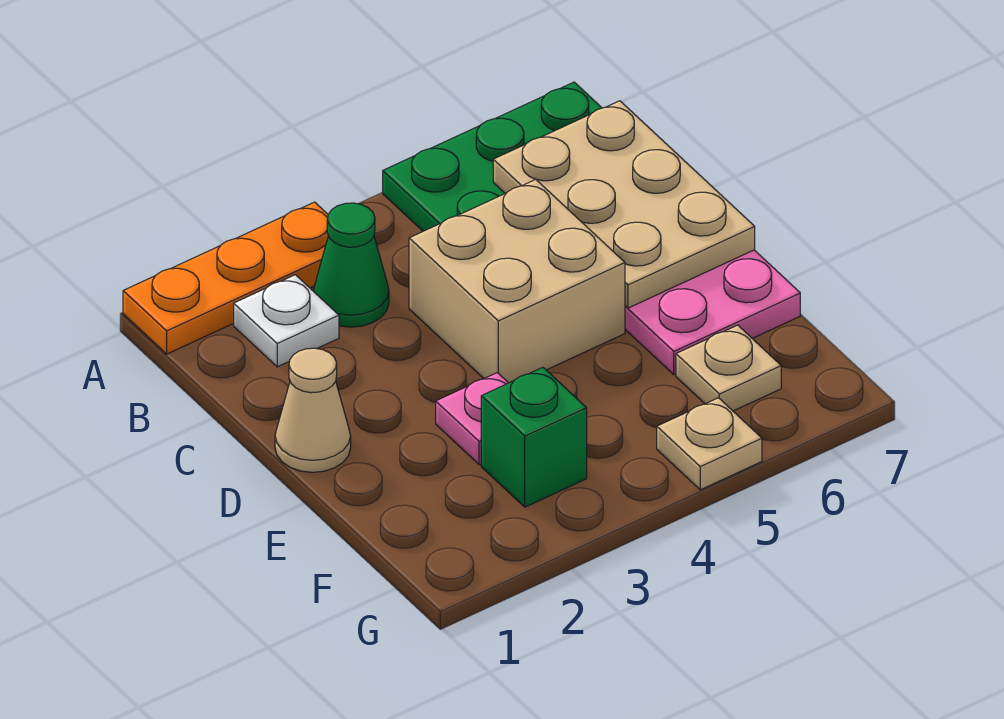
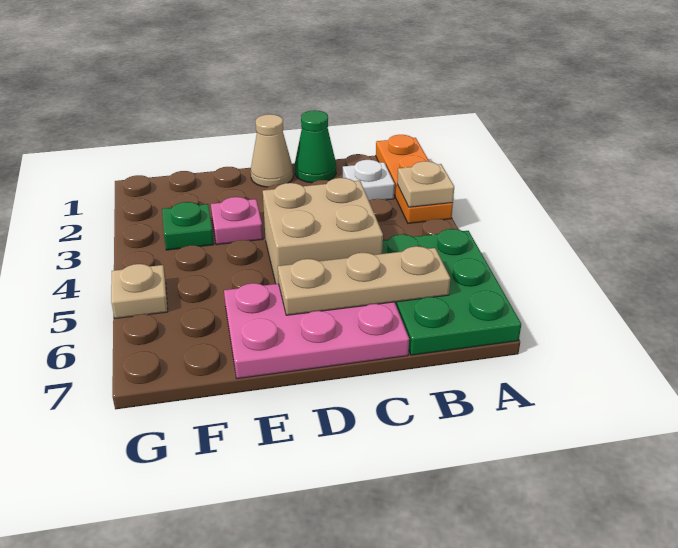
green cone B3 level 1 -> green cone C1 level 1
tan plate B6:D7 level 2 -> tan plate B6:D6 level 2
green brick F3 level 1 -> green plate F3 level 1
tan plate F6 level 1 -> tan plate A3 level 2

